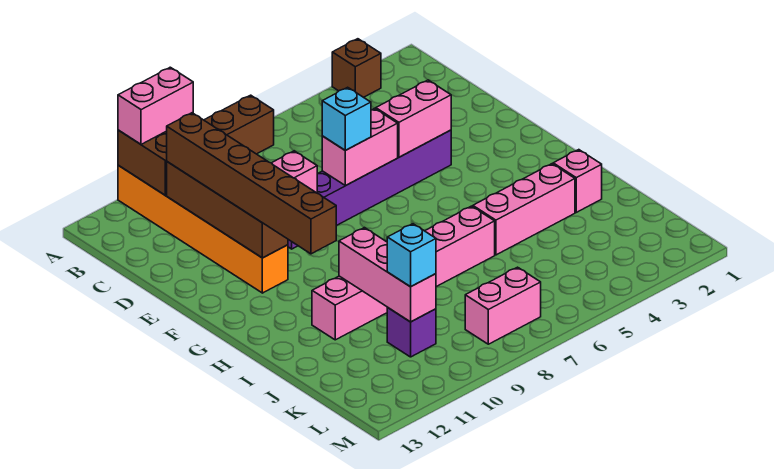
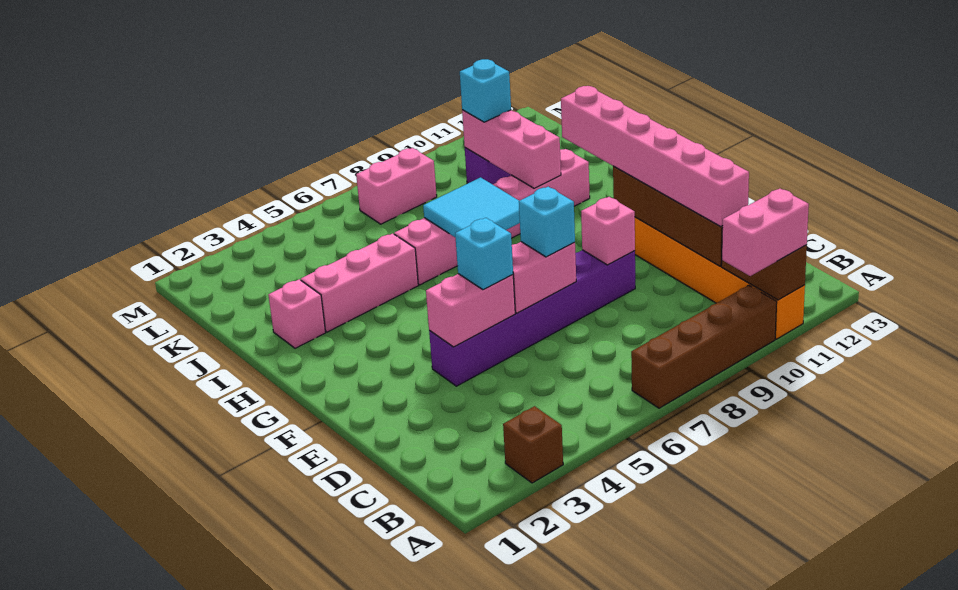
brown brick C11:H11 level 3 -> pink brick C11:H11 level 3
none -> cyan brick E5 level 3
none -> cyan tile H7:I8 level 2

